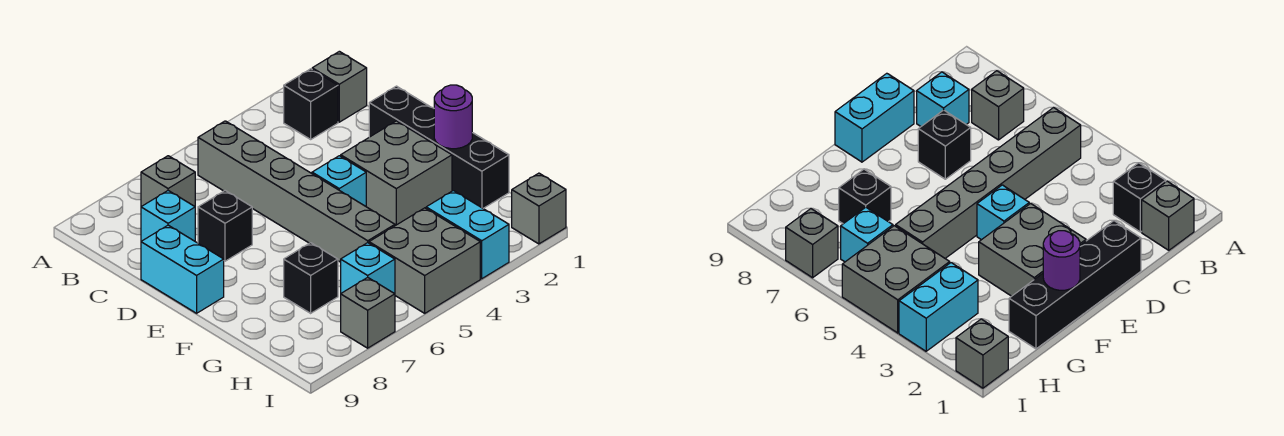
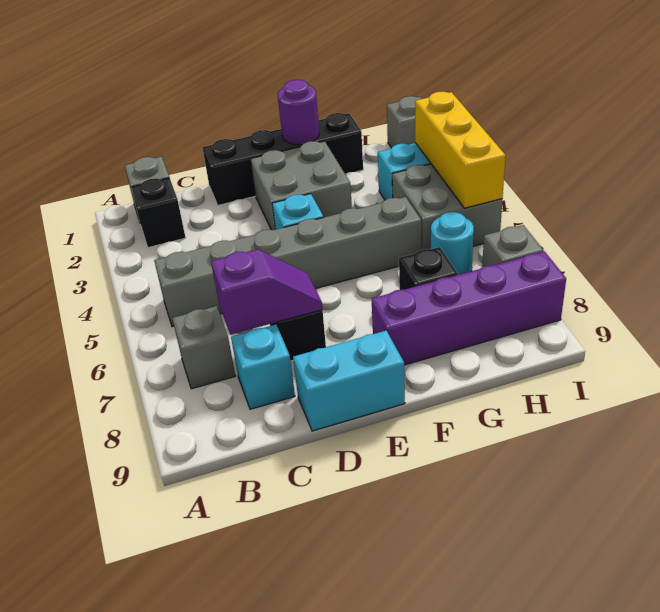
none -> purple slope C7:D7 level 2 top C
none -> purple brick F8:I8 level 1
cyan brick H6 level 1 -> cyan round brick H6 level 1
none -> yellow brick I3:I5 level 2

